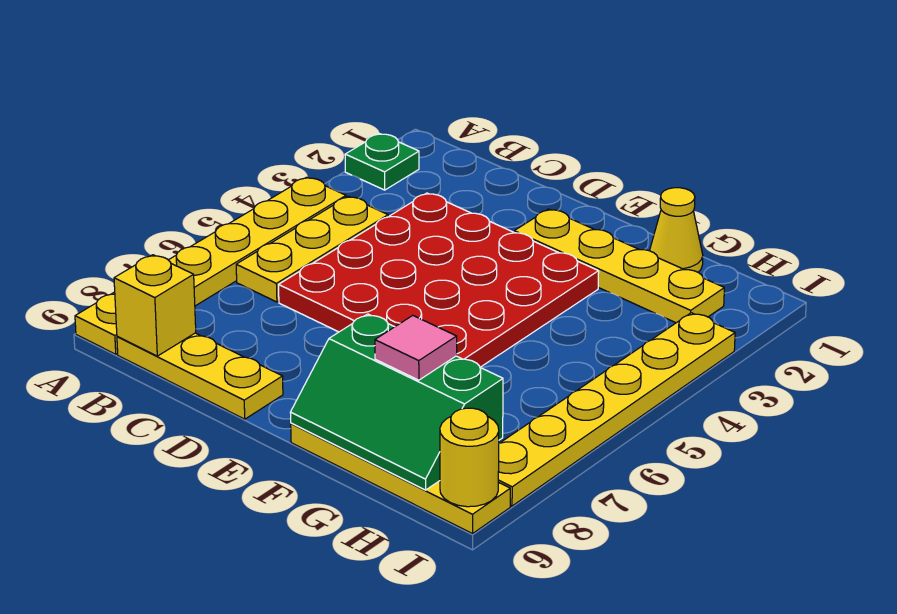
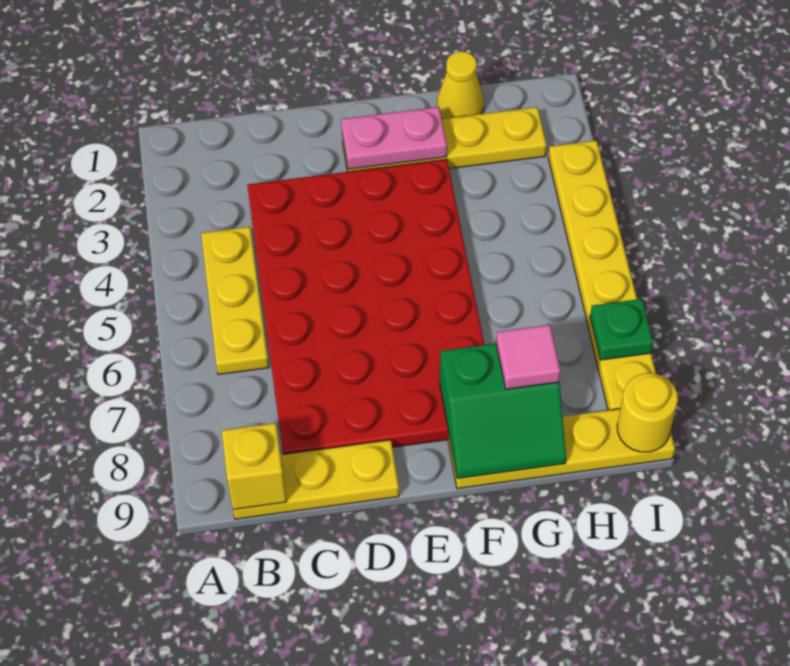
green plate A2 level 1 -> green plate I7 level 2
yellow plate A4:A9 level 1 -> none
red plate C3:F6 level 1 -> red plate C3:F8 level 1
none -> pink plate E2:F2 level 2
green slope F8:H9 level 2 top 8 -> green slope F8:G9 level 2 top 8

